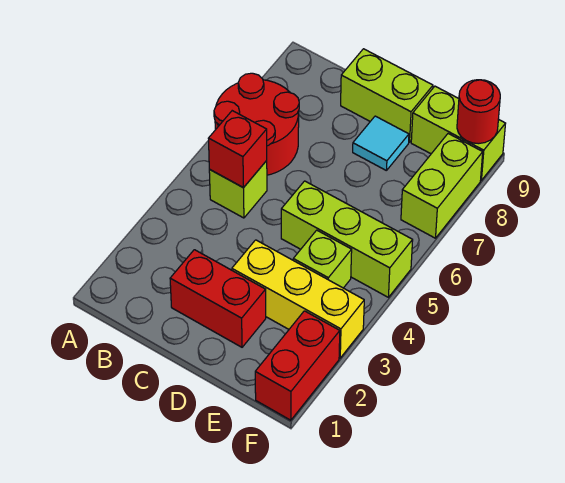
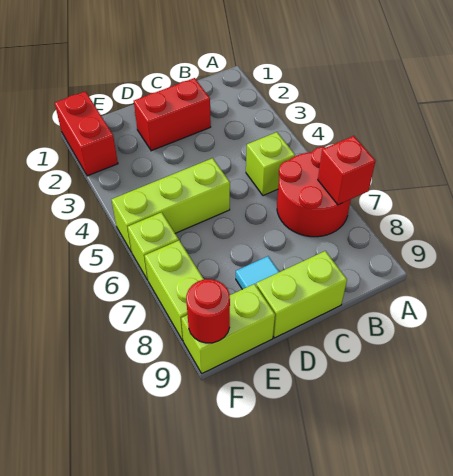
red brick B5 level 2 -> red brick A7 level 2
yellow brick D3:F3 level 1 -> none
lime brick E4 level 1 -> lime brick F6 level 1

